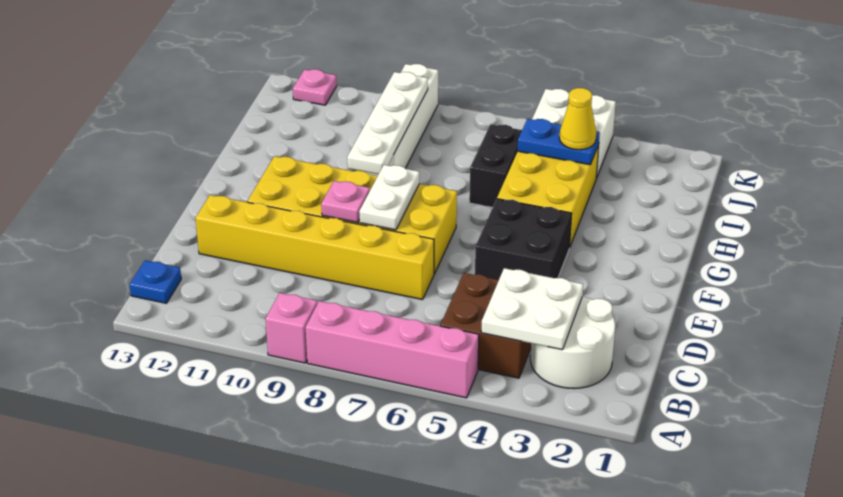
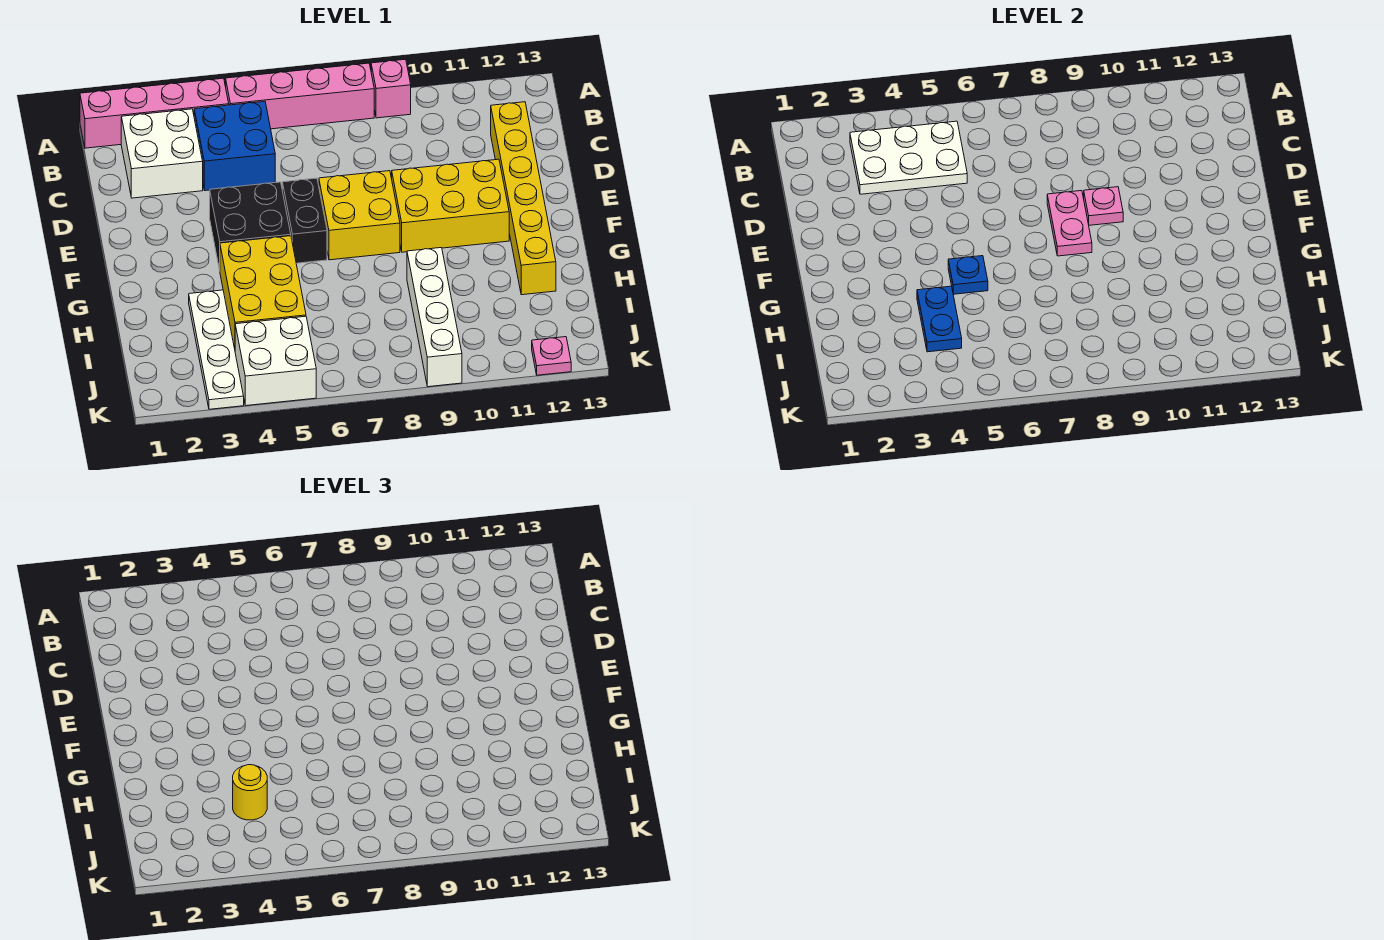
none -> pink brick A1:A4 level 1
white round brick B2:C3 level 1 -> white brick B2:C3 level 1
white plate B3:C4 level 2 -> white plate B3:C5 level 2
brown brick B4:C5 level 1 -> blue brick B4:C5 level 1
blue plate B13 level 1 -> blue plate G5 level 2
yellow brick D7:D12 level 1 -> yellow brick C12:H12 level 1
white plate E8:F8 level 2 -> pink plate E8:F8 level 2
white plate G9:J9 level 2 -> white plate H3:K3 level 1
black brick H6:I6 level 1 -> black brick E6:F6 level 1
blue plate I4:I5 level 2 -> blue plate H4:I4 level 2
yellow cone I4 level 3 -> yellow round brick I4 level 3

